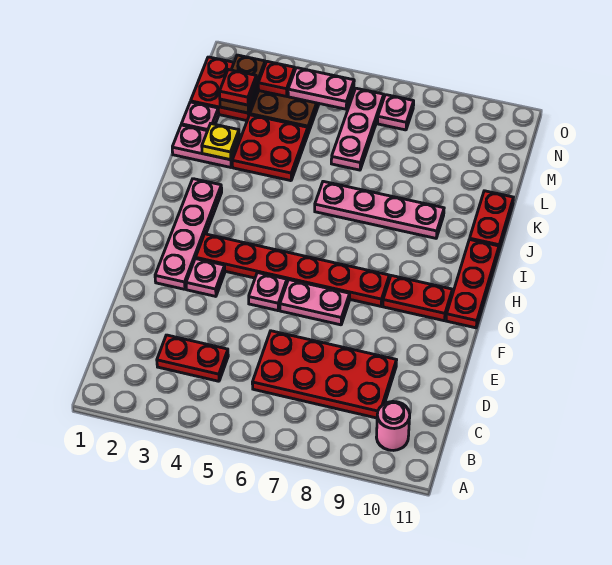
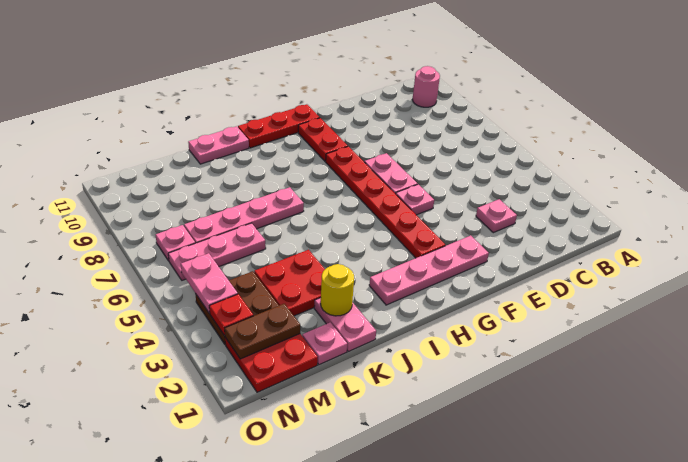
red plate C3:C4 level 1 -> none
red plate C6:D9 level 1 -> none
pink plate F3 level 1 -> pink plate D3 level 1
pink plate J6:J9 level 1 -> pink plate J7:M7 level 1
red plate J11:K11 level 1 -> pink plate J11:K11 level 1
yellow plate K2 level 2 -> yellow round brick K2 level 2
red plate M2 level 3 -> none

